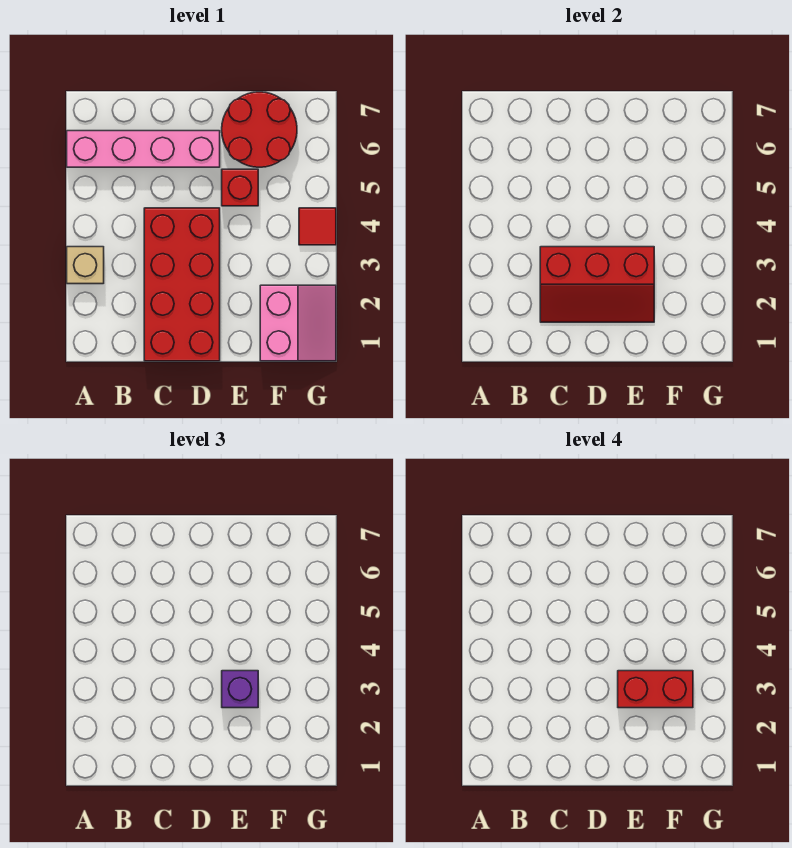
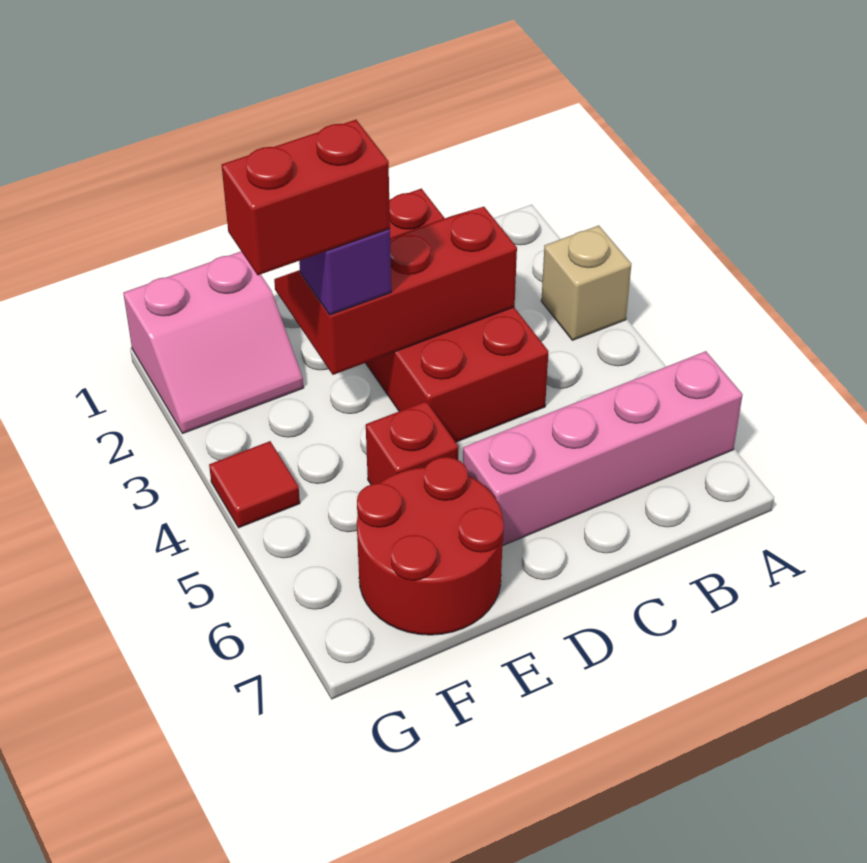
pink slope F1:G2 level 1 top F -> pink slope F1:G2 level 1 top 1

